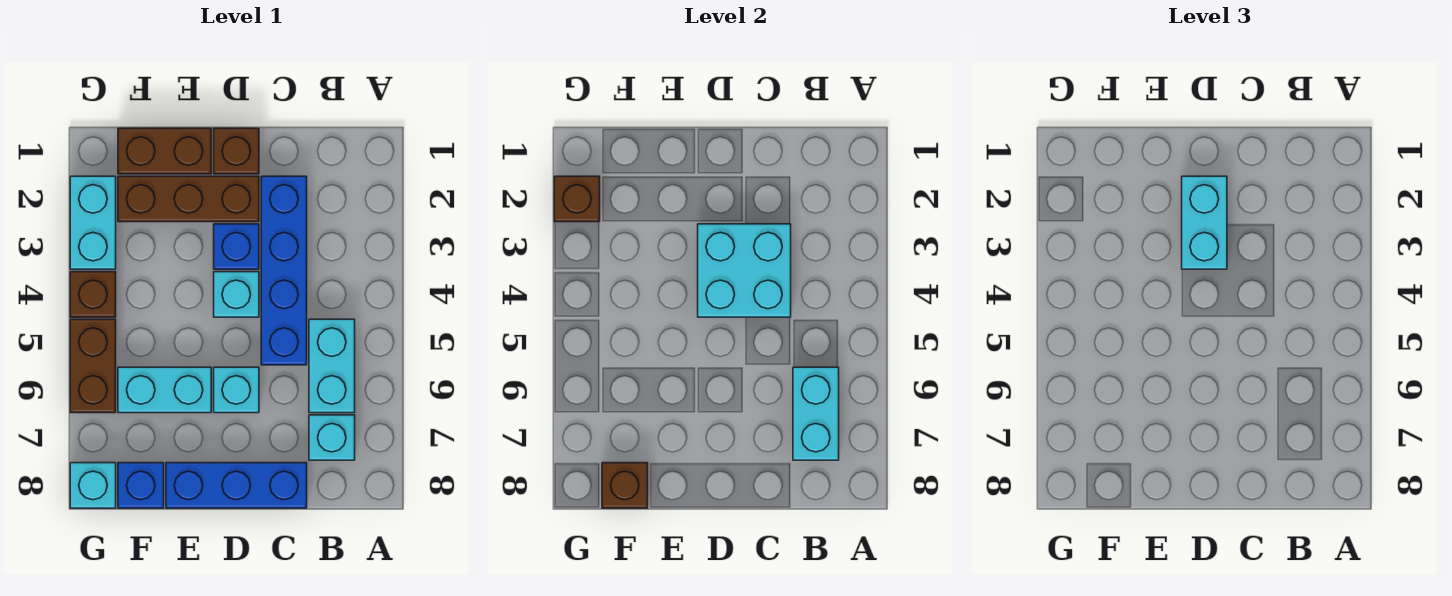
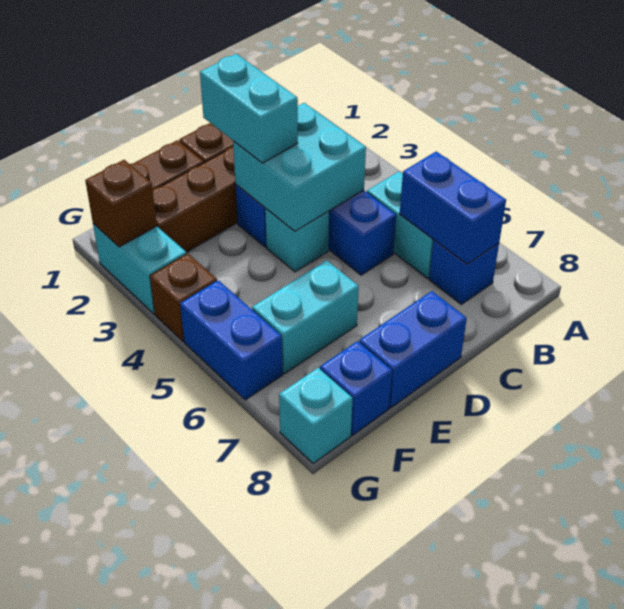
cyan brick B6:B7 level 2 -> blue brick B6:B7 level 2
cyan brick B7 level 1 -> blue brick B7 level 1
blue brick C8:E8 level 1 -> blue brick D8:E8 level 1
cyan brick D6 level 1 -> none
brown brick F8 level 2 -> none
brown brick G5:G6 level 1 -> blue brick G5:G6 level 1

